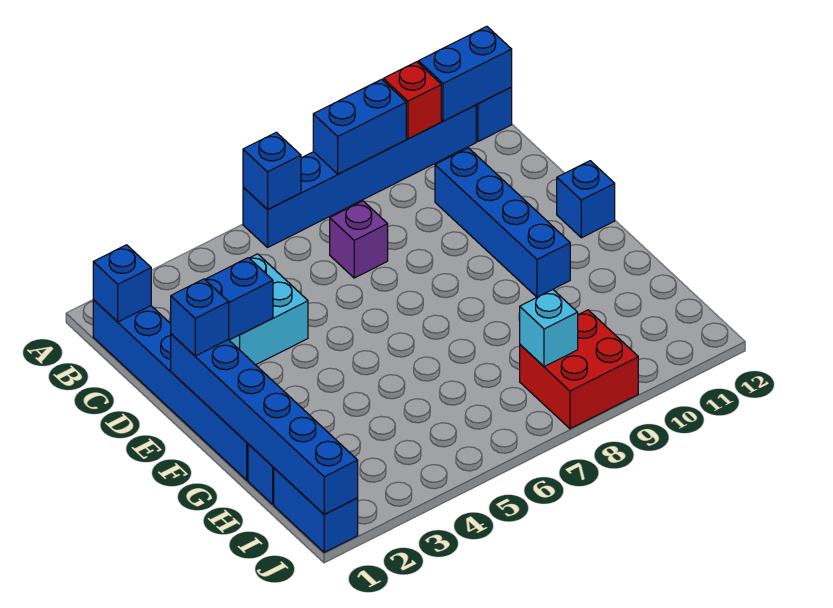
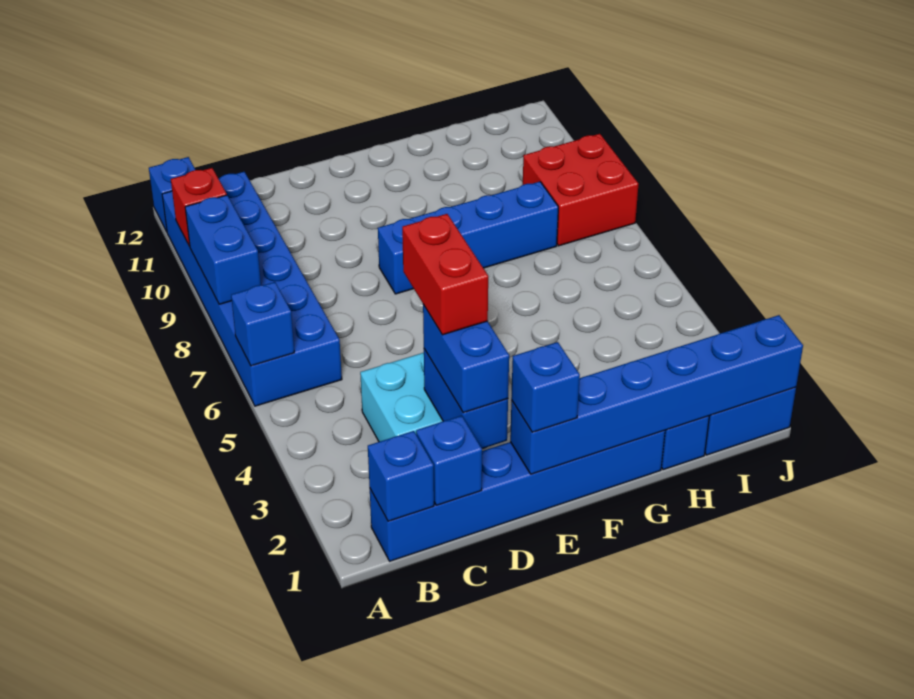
blue brick A6:A11 level 1 -> blue brick A6:B11 level 1
blue brick A11:A12 level 2 -> blue brick D2:D3 level 3
purple brick C7 level 1 -> none
blue brick C10:F10 level 1 -> blue brick E8:H8 level 1
none -> red brick D3:D4 level 4
blue brick E12 level 1 -> blue brick C1 level 2
cyan brick I8 level 2 -> none

